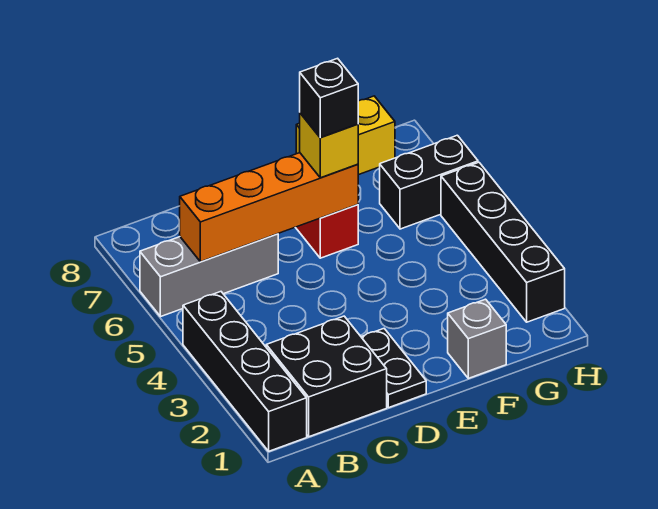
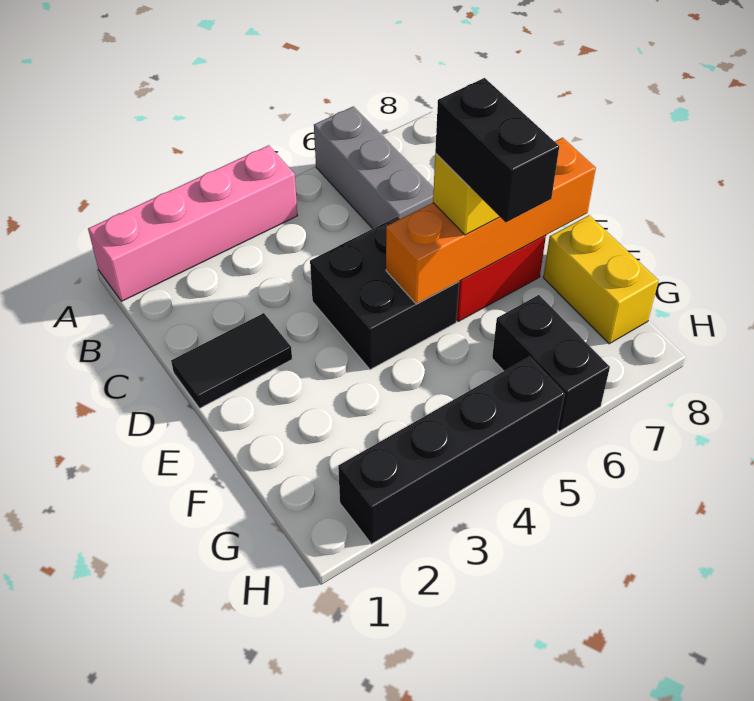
black brick A1:A4 level 1 -> pink brick A1:A4 level 1
black brick B1:C2 level 1 -> black brick D4:E5 level 1
orange brick B6:E6 level 2 -> orange brick E5:E8 level 2
black plate D1:D2 level 1 -> black tile D1:D2 level 1
black brick E6 level 4 -> black brick E6:F6 level 4
grey brick F1 level 1 -> none

